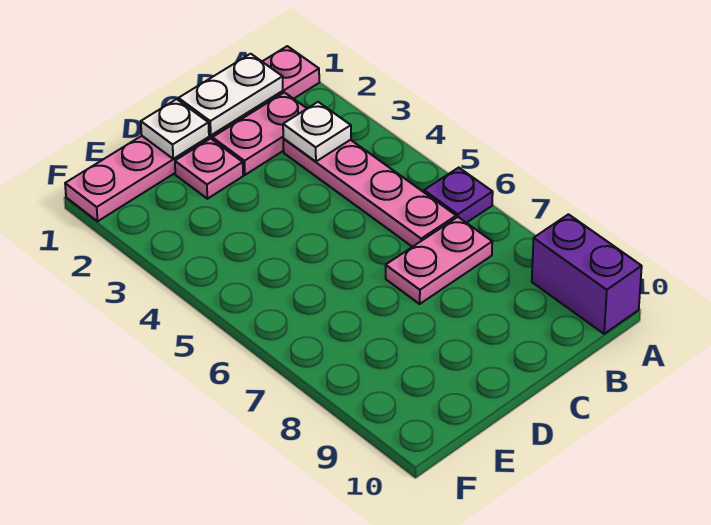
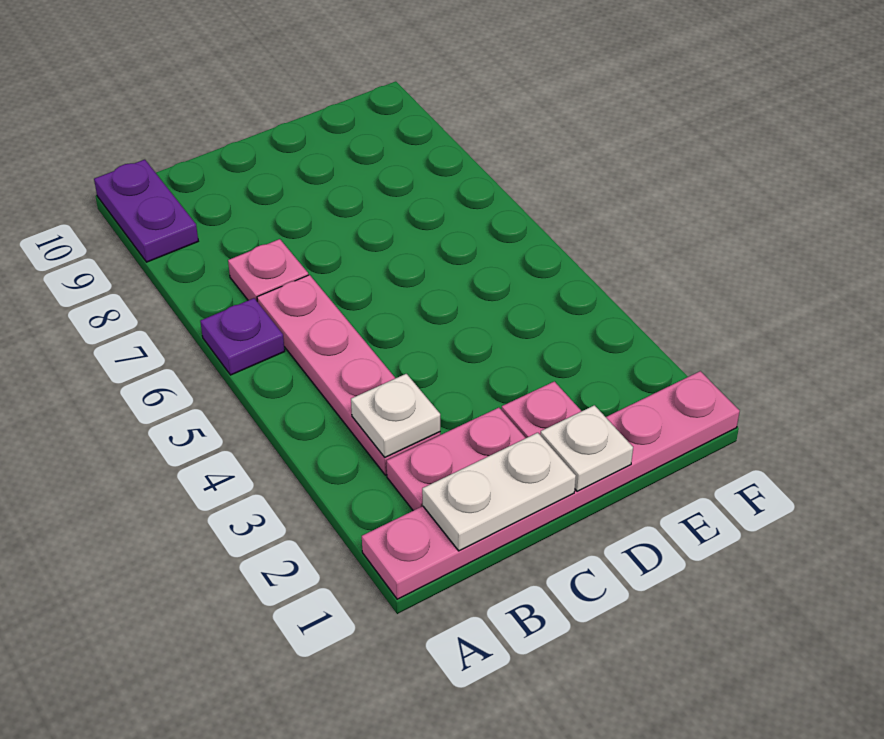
purple brick A9:A10 level 1 -> purple plate A9:A10 level 1
pink plate B7:C7 level 1 -> pink plate B7 level 1

